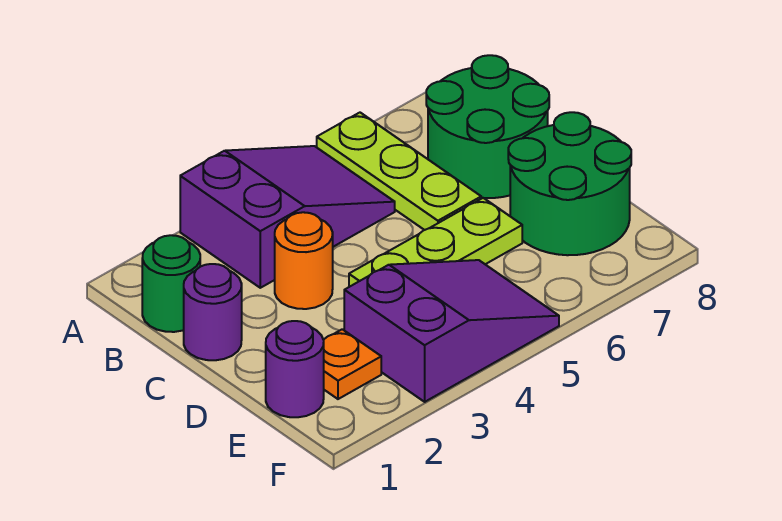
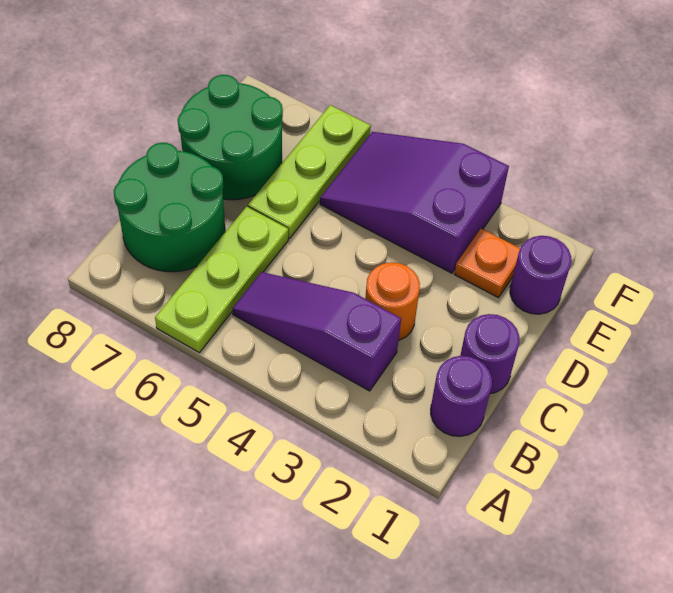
purple slope A3:B5 level 1 top 3 -> purple slope B3:B5 level 1 top 3
green round brick B1 level 1 -> purple round brick B1 level 1
lime plate D4:D6 level 1 -> lime plate D6:F6 level 1

